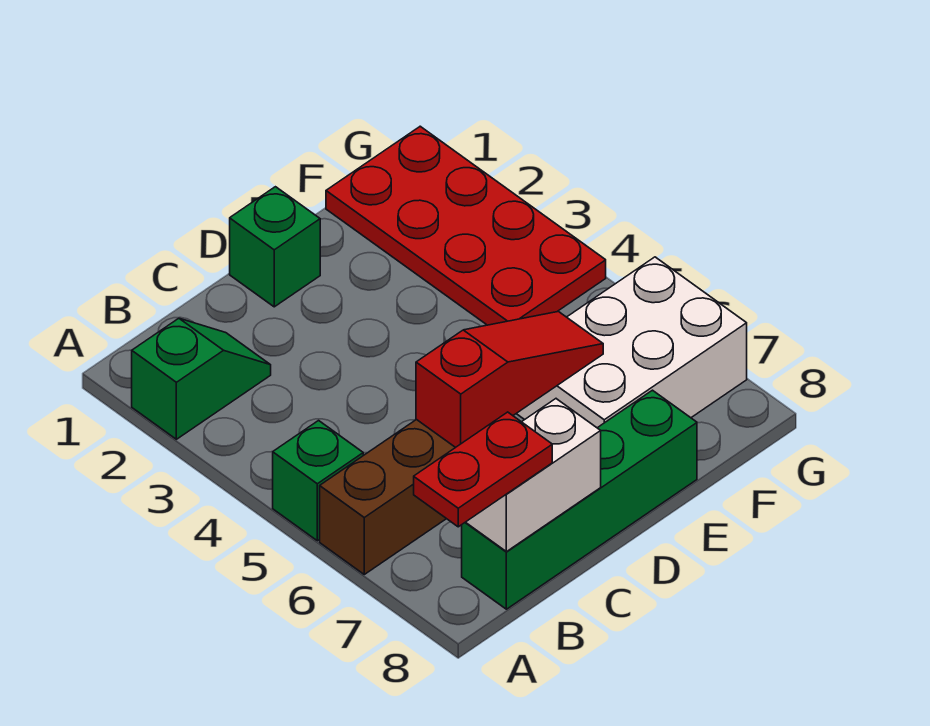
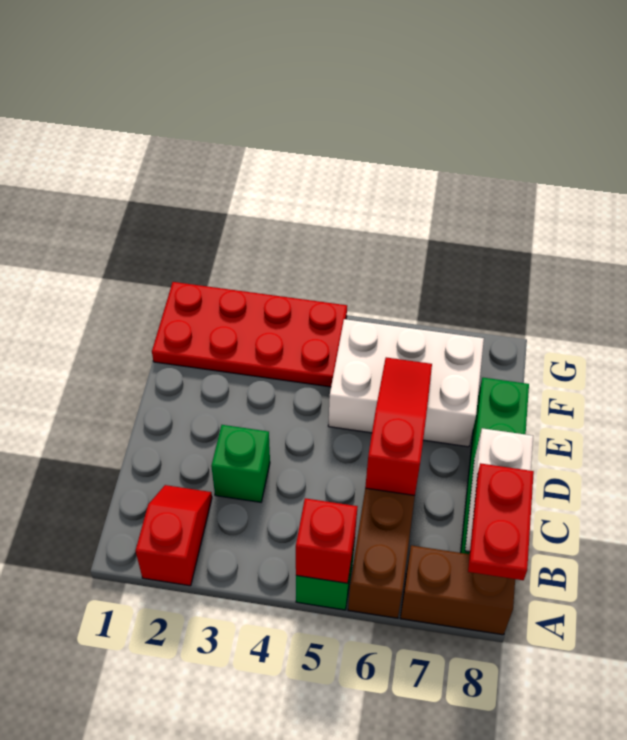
green slope A2:B2 level 1 top A -> red slope A2:B2 level 1 top A
none -> red brick A5 level 2
none -> brown brick A7:A8 level 1
green brick D1 level 1 -> green brick C3 level 1
white brick E6:G7 level 1 -> white brick E5:F7 level 1

